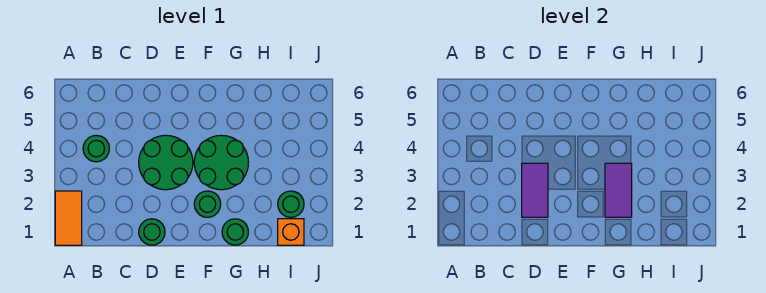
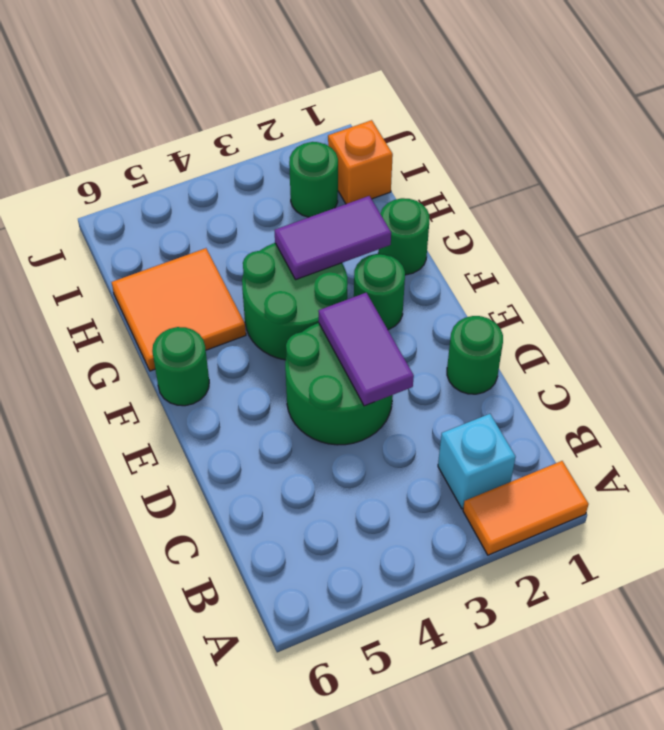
none -> cyan brick B2 level 1
green round brick B4 level 1 -> green round brick F6 level 1
purple tile D2:D3 level 2 -> purple tile D3:E3 level 2
none -> orange tile G5:H6 level 1

